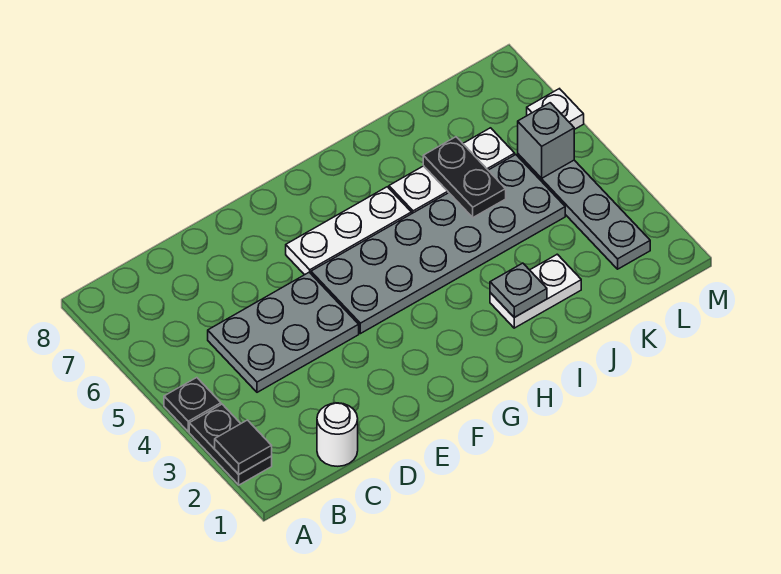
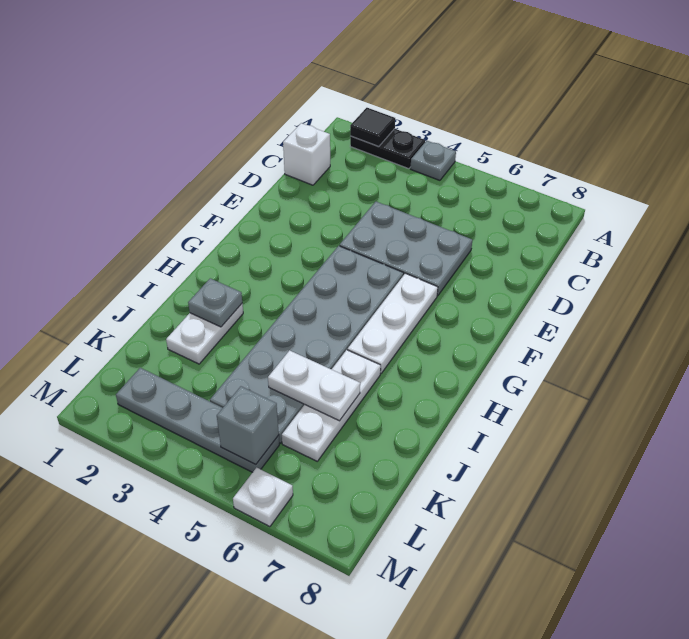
black plate A4 level 1 -> grey plate A4 level 1
white round brick C1 level 1 -> white brick C1 level 1
grey plate C4:E5 level 1 -> grey plate D4:E6 level 1
black plate J5:J6 level 2 -> white plate J5:J6 level 2

